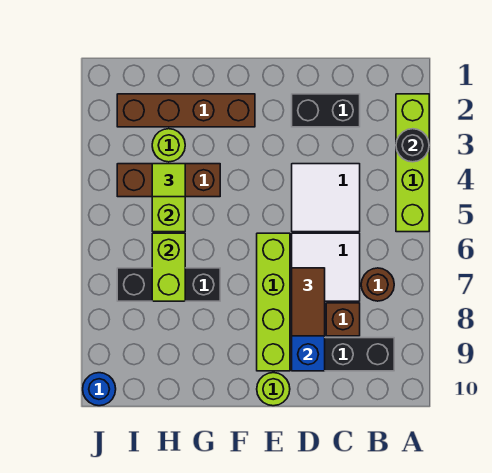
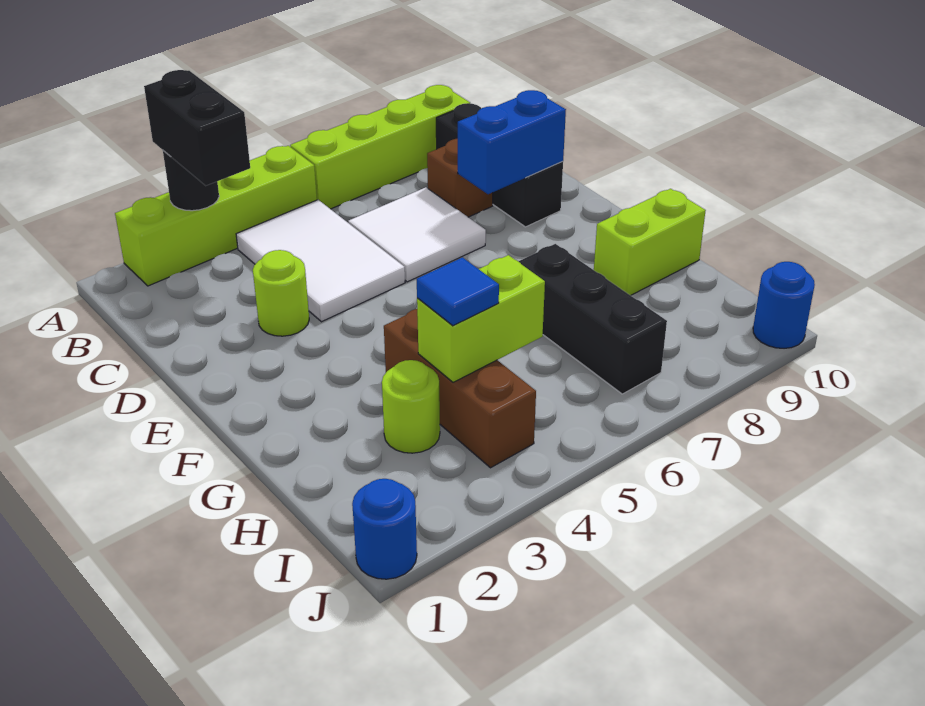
brown round brick B7 level 1 -> none
black brick C2:D2 level 1 -> black brick A3:B3 level 3
white tile C4:D5 level 1 -> white tile B4:D5 level 1
brown tile D7:D8 level 3 -> none
lime brick E6:E9 level 1 -> lime brick A6:A9 level 1
lime round brick E10 level 1 -> lime round brick D3 level 1
brown brick F2:I2 level 1 -> none
lime tile H4 level 3 -> blue tile H4 level 3
lime brick H6:H7 level 2 -> lime brick G9:G10 level 1
none -> blue round brick J1 level 1

